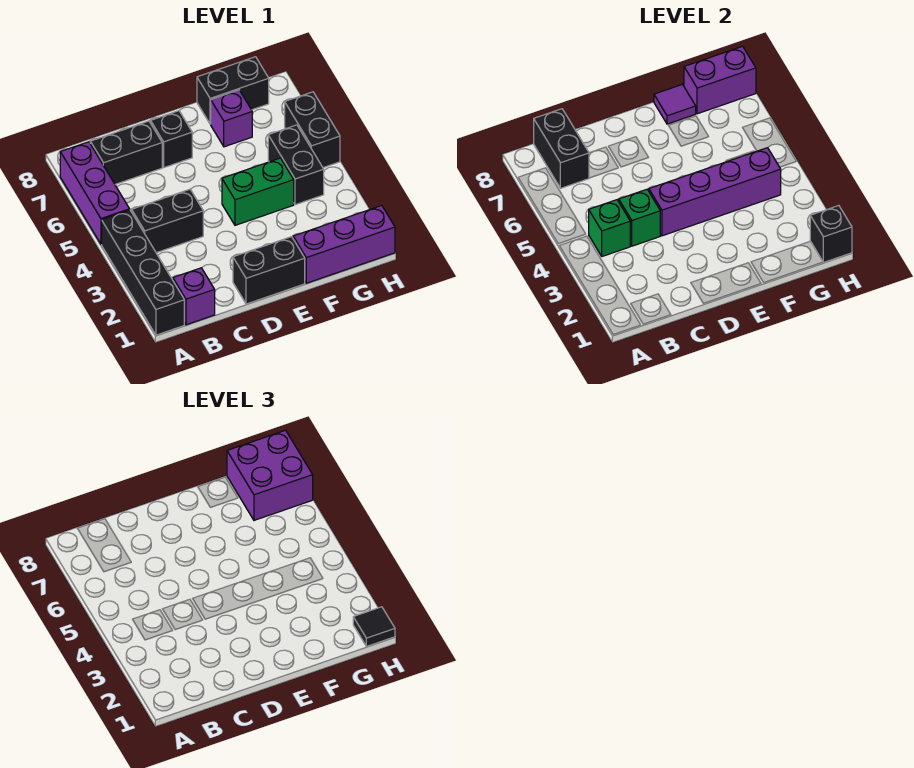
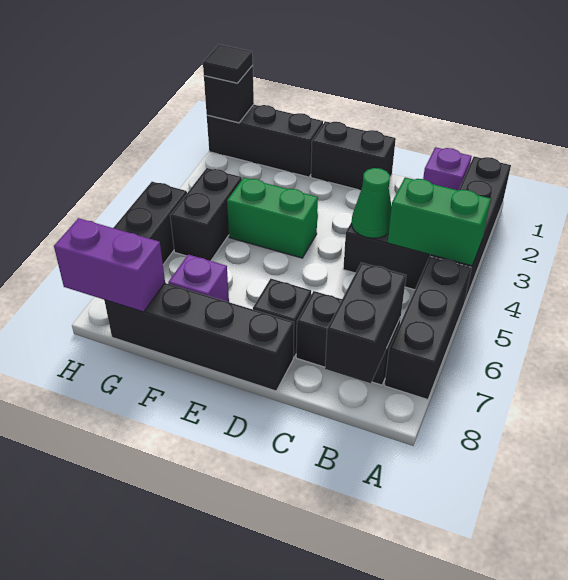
purple brick A5:A7 level 1 -> black brick A5:A7 level 1
green brick B4 level 2 -> green brick A4:B4 level 2
green brick C4 level 2 -> green cone C4 level 2
purple brick D4:G4 level 2 -> none
purple brick F1:H1 level 1 -> black brick F1:H1 level 1
black brick F8:G8 level 1 -> black brick D8:G8 level 1
purple tile F8 level 2 -> none
purple brick G7:H8 level 3 -> none

